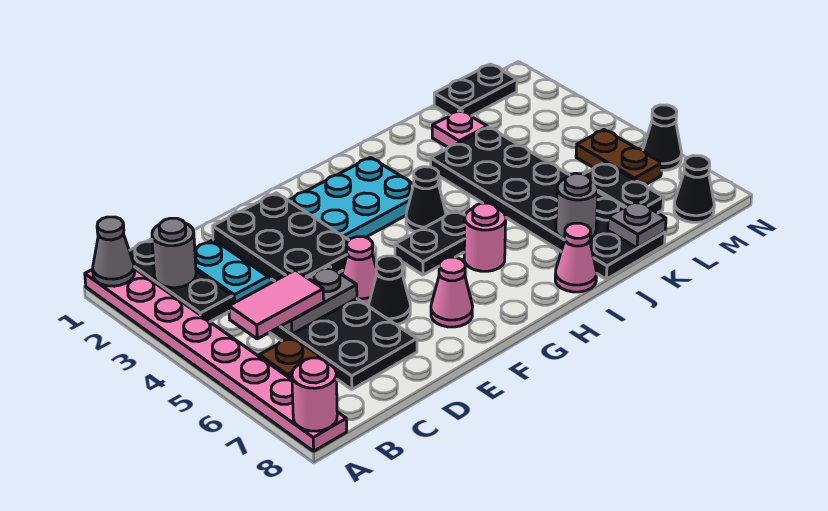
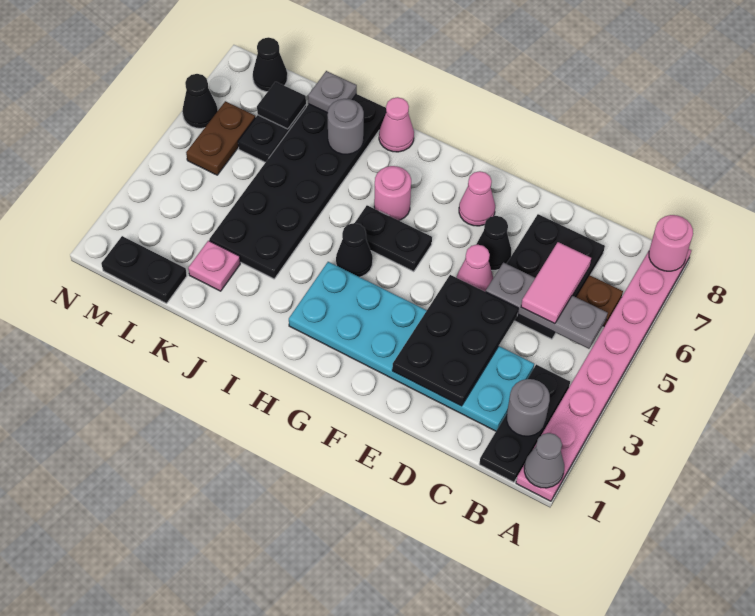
pink tile B5:C5 level 3 -> pink tile C5:C6 level 3
grey plate C5:D5 level 2 -> grey plate B5:D5 level 2
none -> black tile L7 level 2

